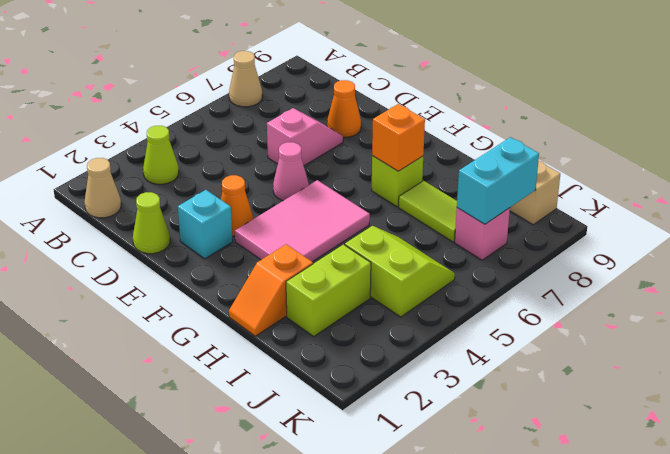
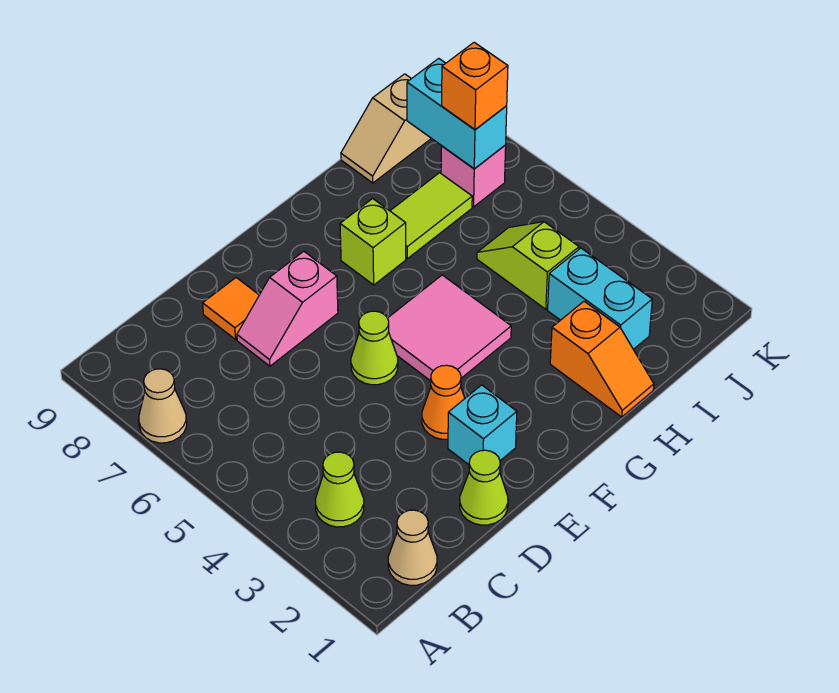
pink slope D6:D7 level 1 top 6 -> pink slope D7:E7 level 1 top E
orange cone D8 level 1 -> orange tile D8 level 1
pink cone E5 level 1 -> lime cone E5 level 1
pink tile F3:G5 level 1 -> pink tile F4:G5 level 1
orange brick G7 level 2 -> orange brick J7 level 3
lime brick I2:I3 level 1 -> cyan brick I2:I3 level 1
lime slope I4:J5 level 1 top 4 -> lime slope I4:I5 level 1 top 4

